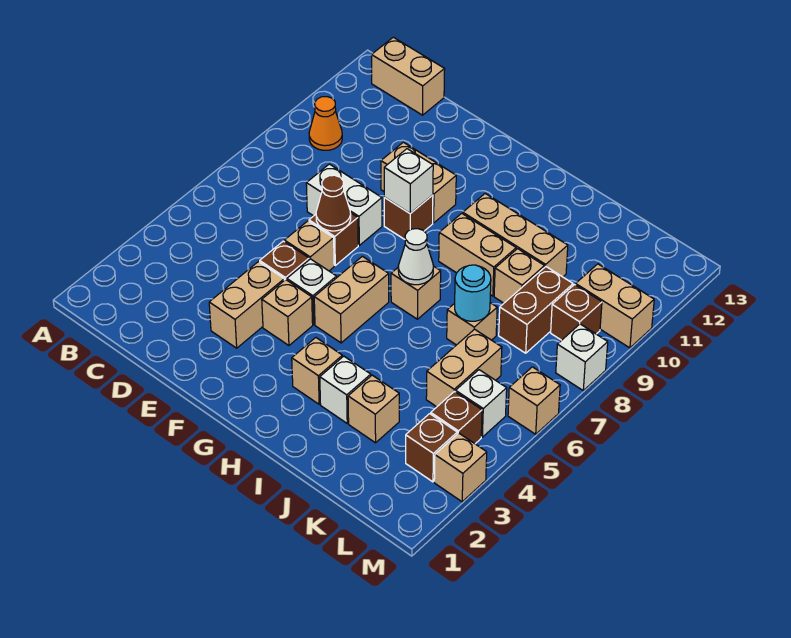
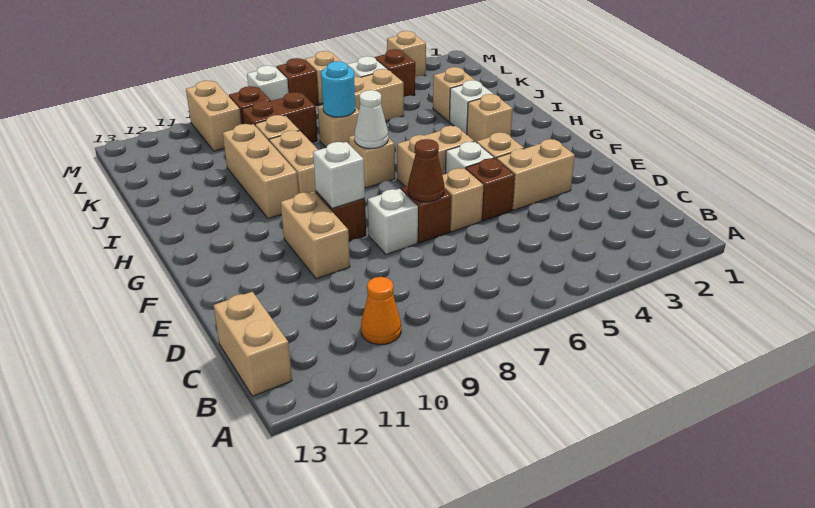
white brick D8:E8 level 1 -> white brick E8 level 1
brown brick L3 level 1 -> brown brick M7 level 1

